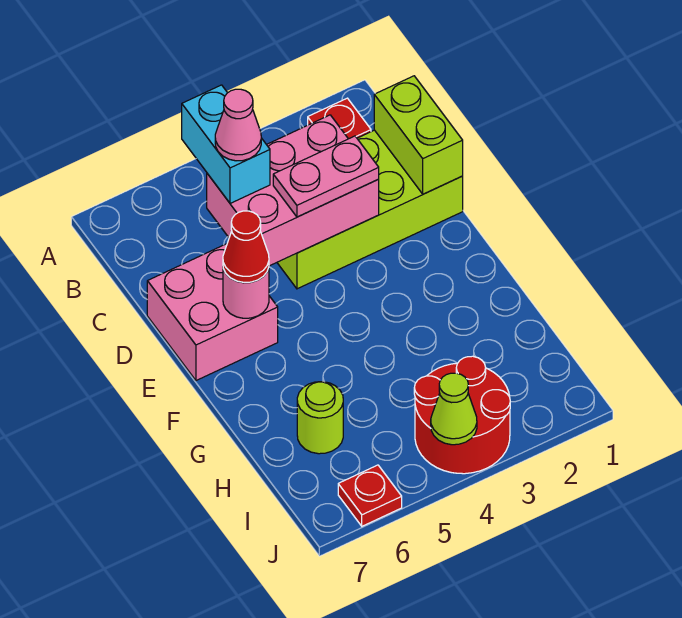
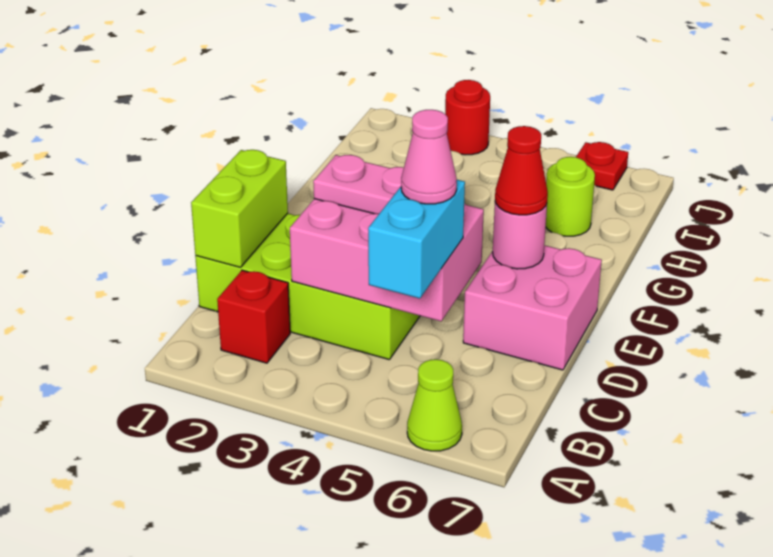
red round brick I3:J4 level 1 -> red round brick J3 level 1
lime cone J4 level 2 -> lime cone A6 level 1

